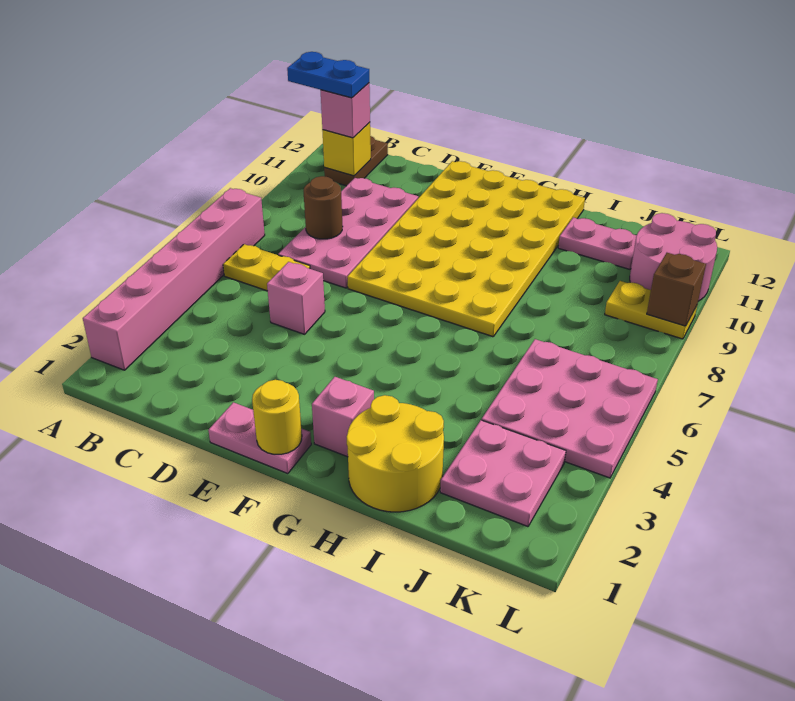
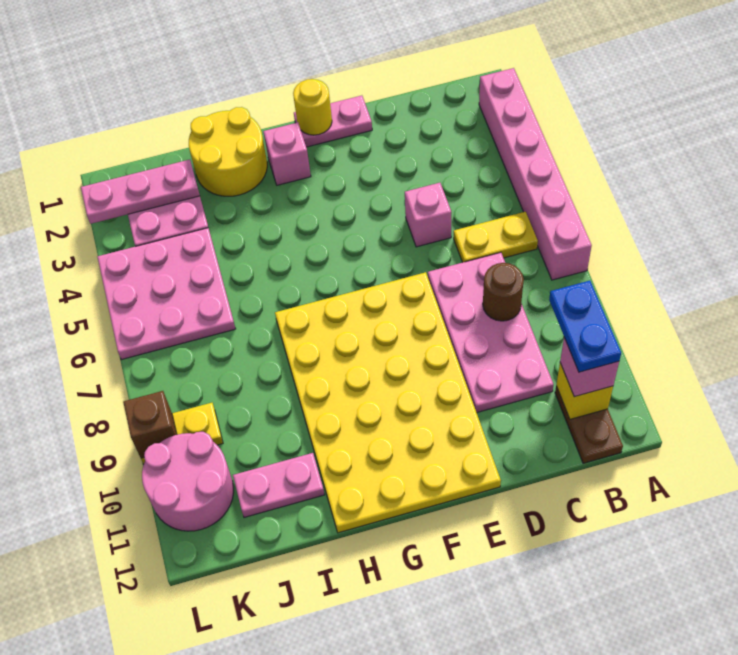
blue plate A11:B11 level 4 -> blue plate B10:B11 level 4
none -> pink plate J2:L2 level 2

